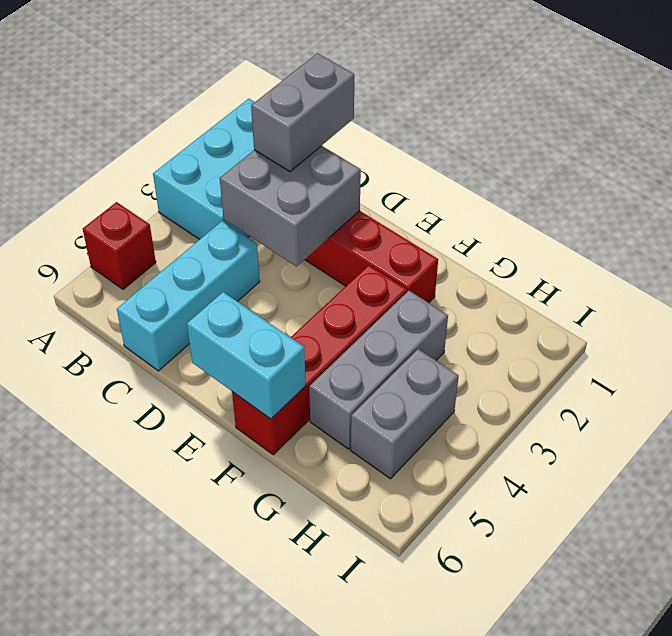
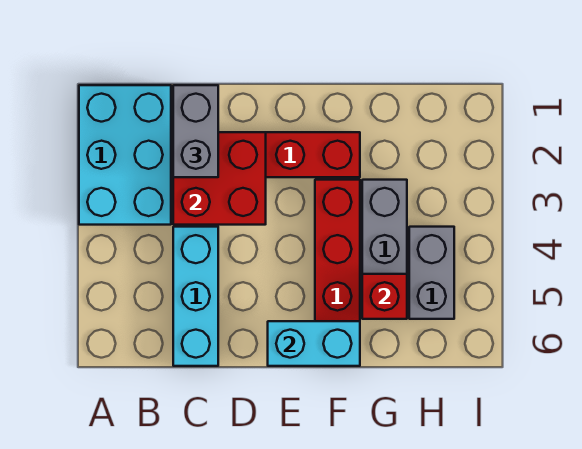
red brick A5 level 1 -> red brick G5 level 2
grey brick C2:D3 level 2 -> red brick C2:D3 level 2

